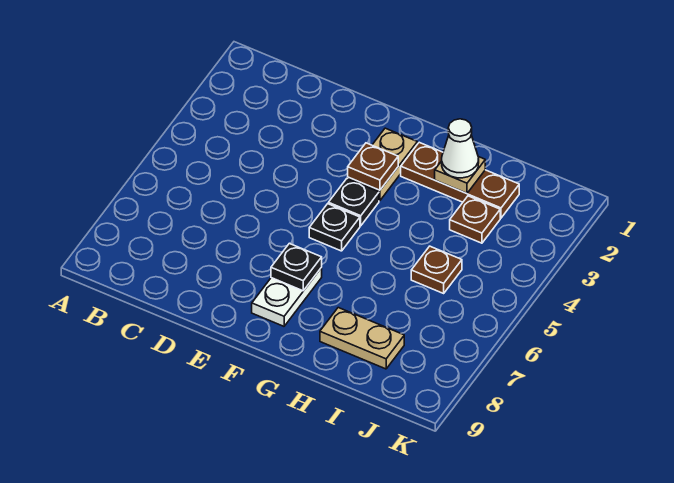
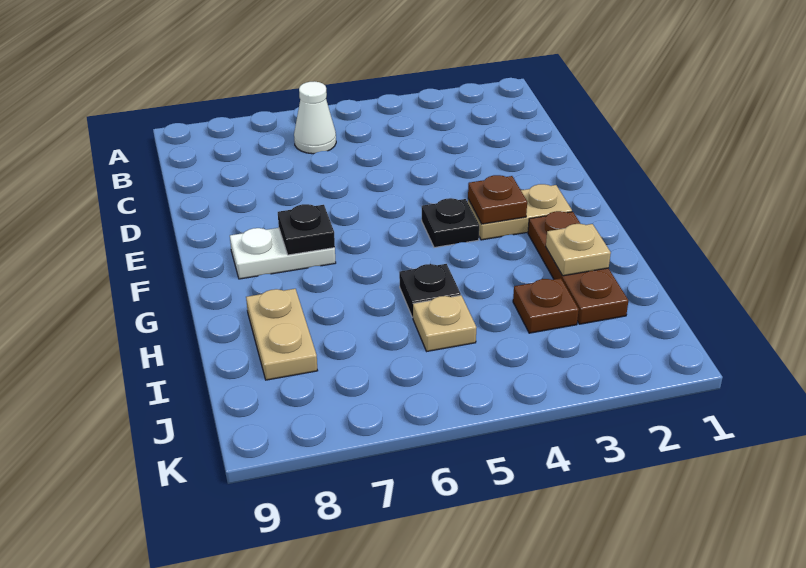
black plate F5 level 1 -> black plate H5 level 1
white cone H2 level 3 -> white cone B6 level 1
brown plate I5 level 1 -> tan plate I5 level 1

